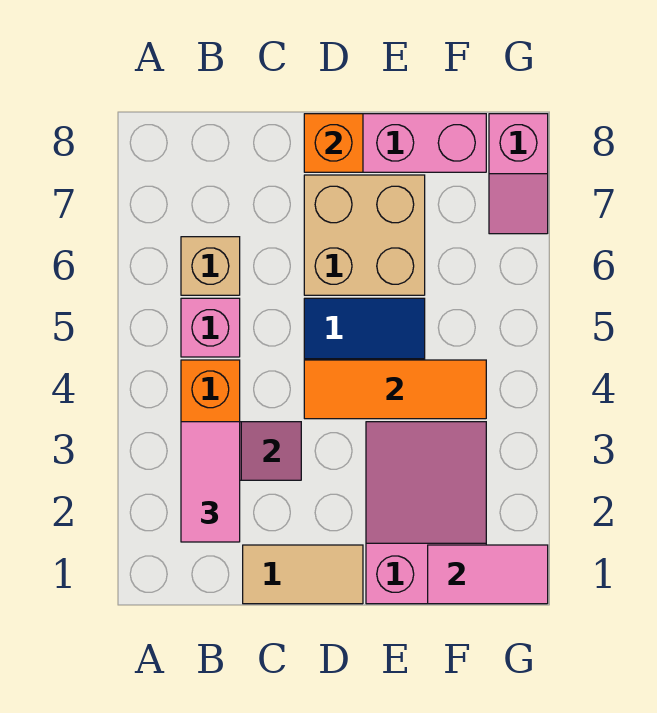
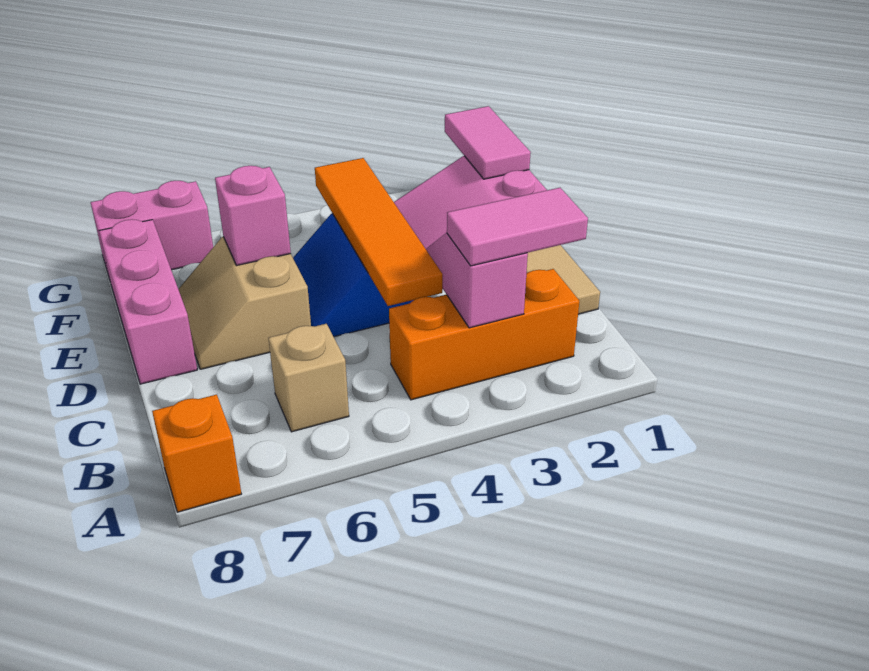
pink brick B5 level 1 -> pink brick E6 level 2
orange tile D4:F4 level 2 -> orange tile C4:F4 level 2
tan brick D6:E7 level 1 -> tan slope D6:E7 level 1 top 6
orange brick D8 level 2 -> orange brick A8 level 1
pink slope G7:G8 level 1 top 8 -> pink brick G7:G8 level 1

